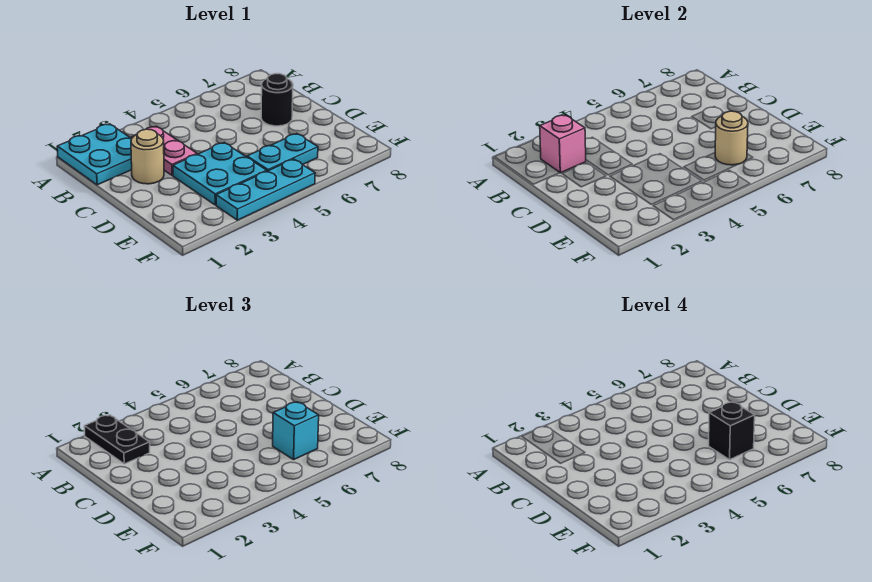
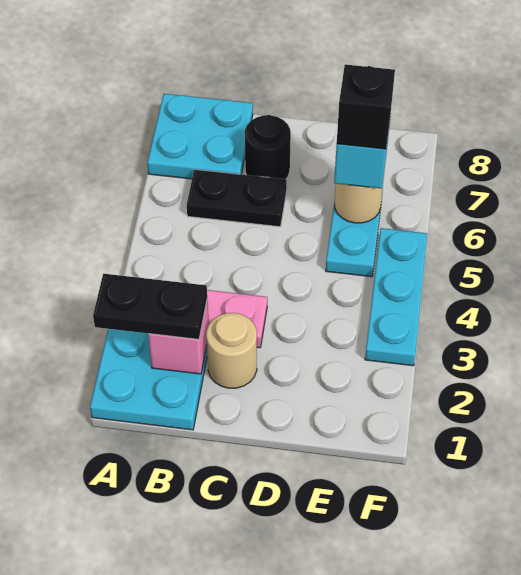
none -> black plate B6:C6 level 1
cyan plate D3:E4 level 1 -> cyan plate A7:B8 level 1

